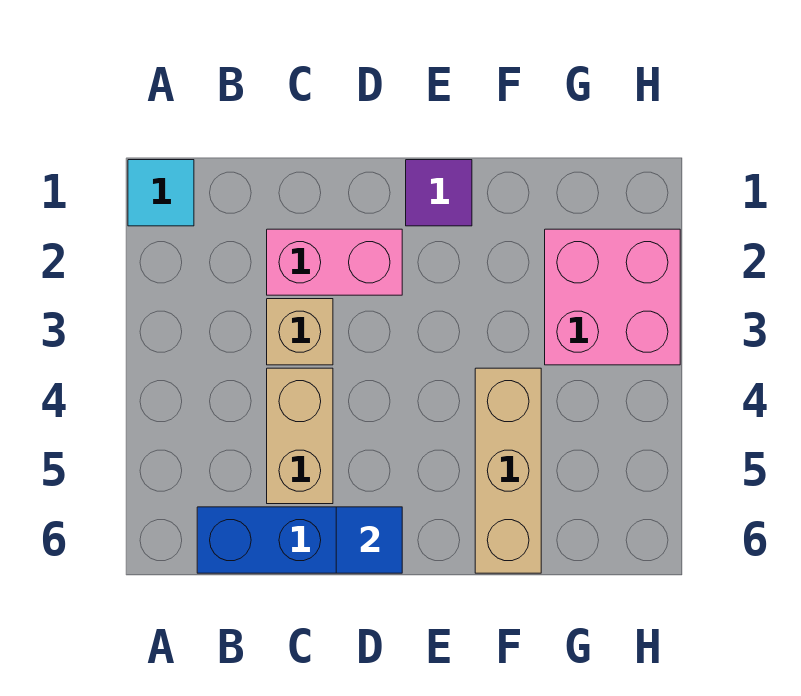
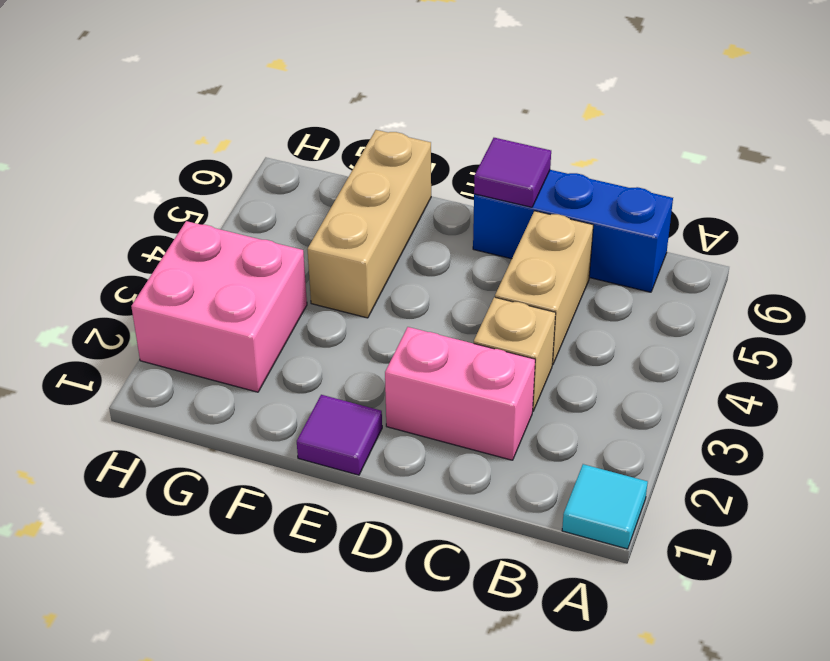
blue tile D6 level 2 -> purple tile D6 level 2

